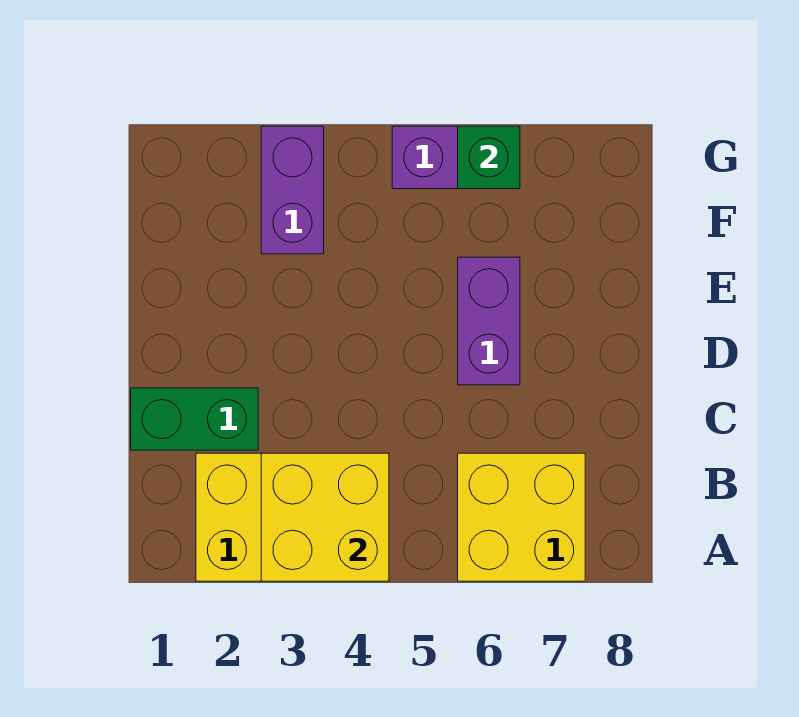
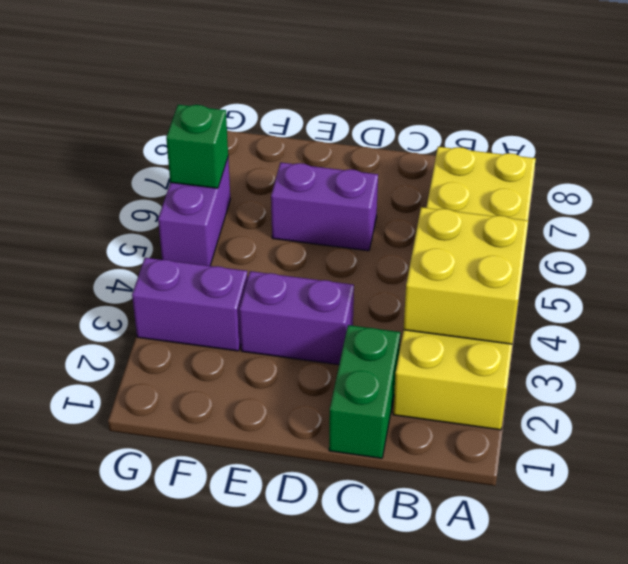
none -> purple brick D3:E3 level 1

